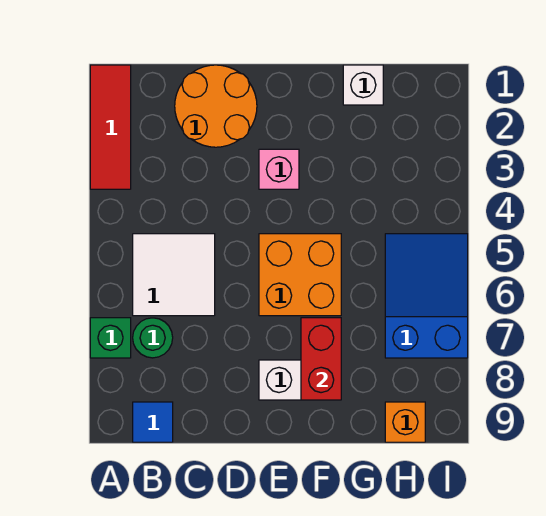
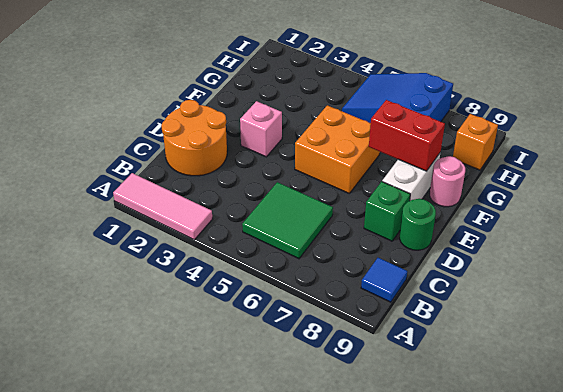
red tile A1:A3 level 1 -> pink tile A1:A3 level 1
green brick A7 level 1 -> green brick D8 level 1
white tile B5:C6 level 1 -> green tile B5:C6 level 1
green round brick B7 level 1 -> green round brick D9 level 1
none -> pink round brick F9 level 1
white brick G1 level 1 -> none

